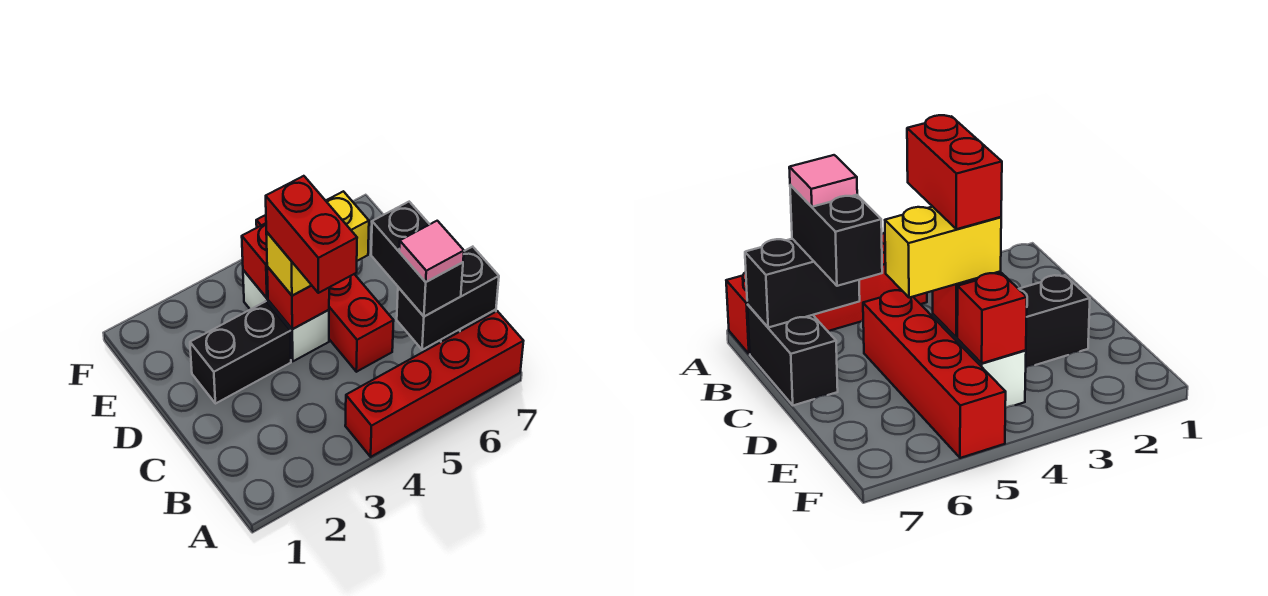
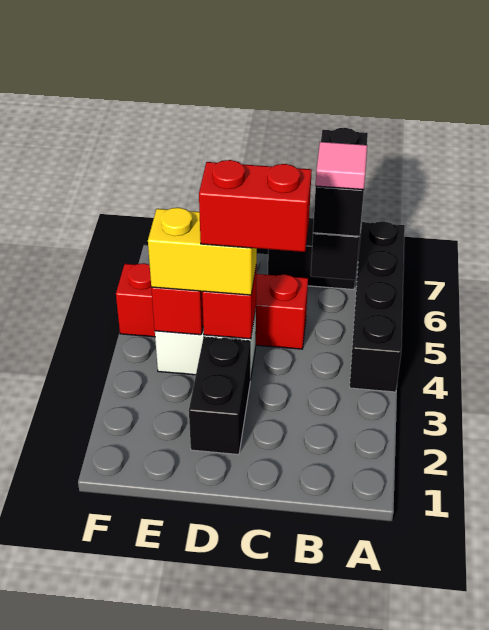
red brick A4:A7 level 1 -> black brick A4:A7 level 1
black brick B6:C6 level 3 -> black brick B6:B7 level 3
yellow brick D4:D5 level 3 -> yellow brick D4:E4 level 3

